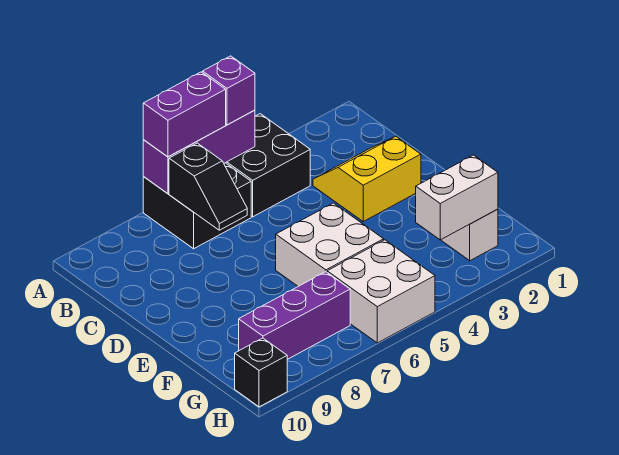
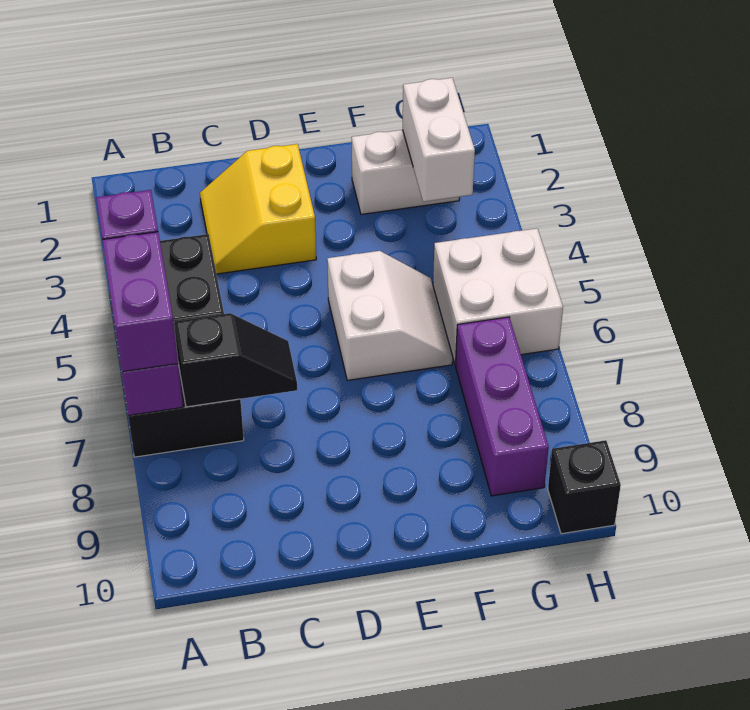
white brick E5:F6 level 1 -> white slope E5:F6 level 1 top E

